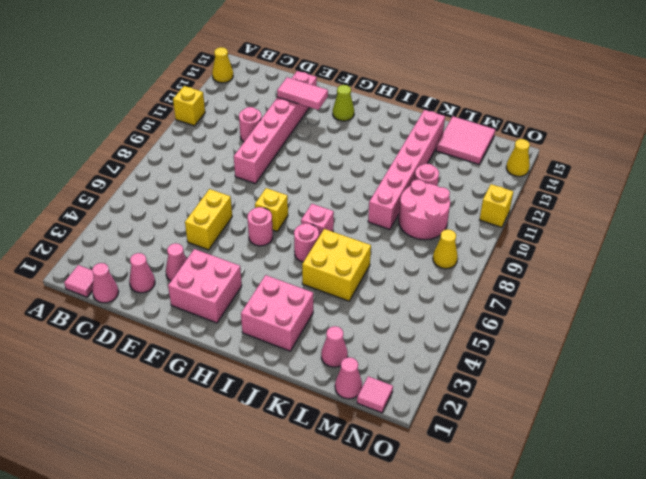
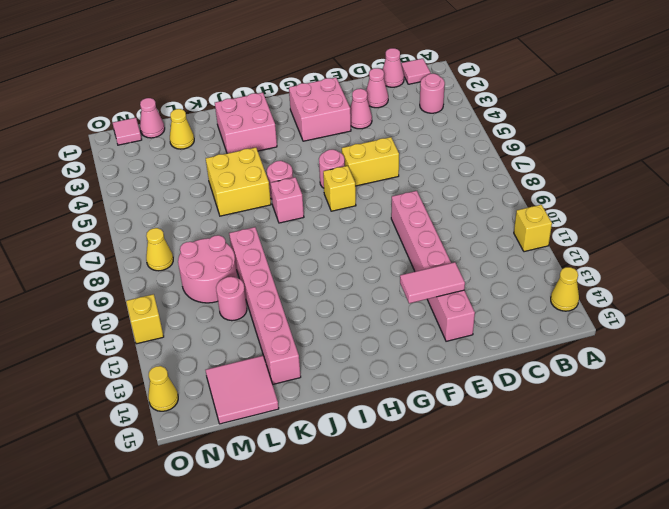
pink round brick D11 level 1 -> pink round brick B3 level 1
yellow brick E5:E6 level 1 -> yellow brick E6:F6 level 1
lime cone G14 level 1 -> none
pink cone L2 level 1 -> yellow cone L2 level 1

